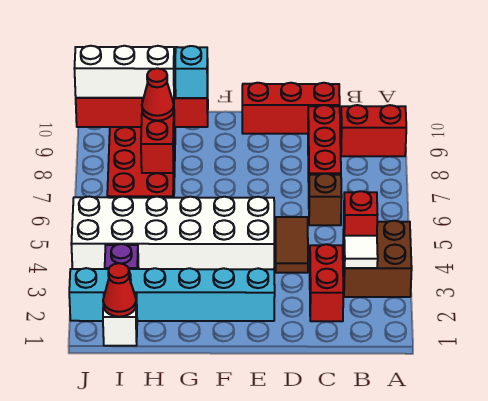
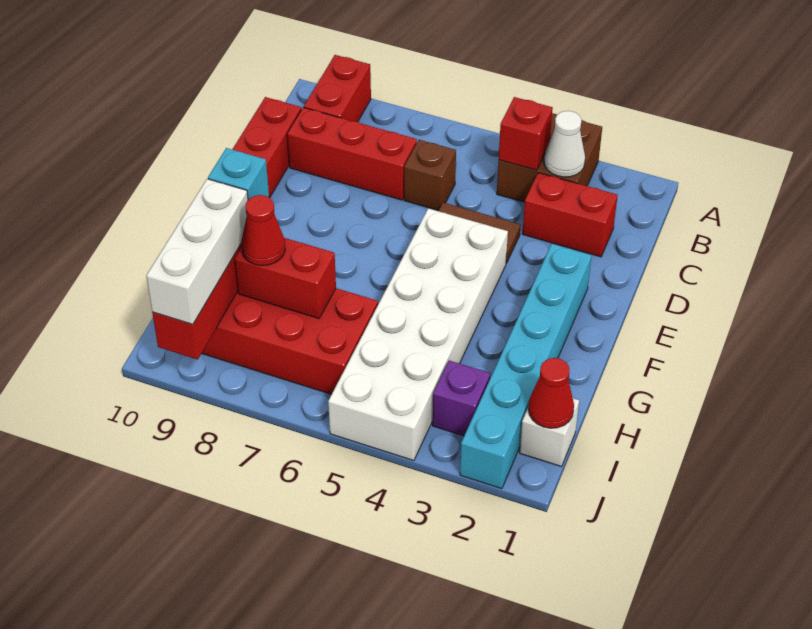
white tile B3 level 2 -> white cone B3 level 2

